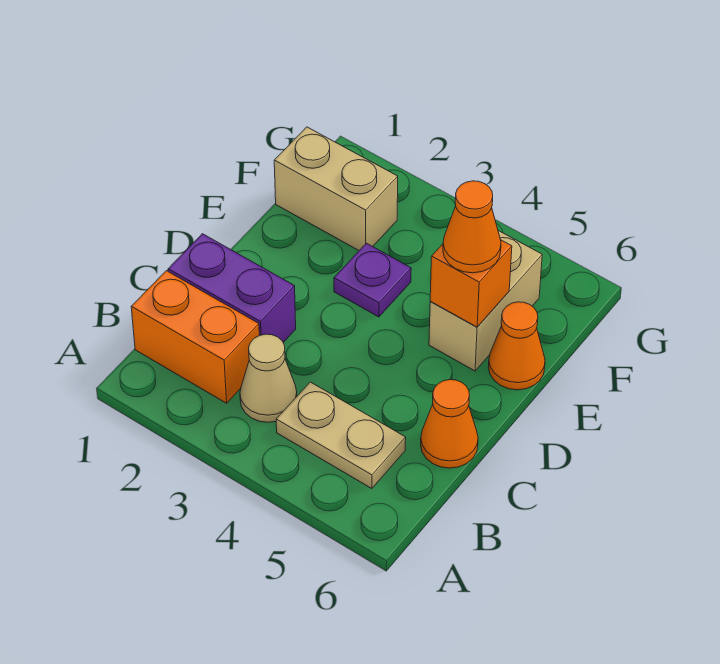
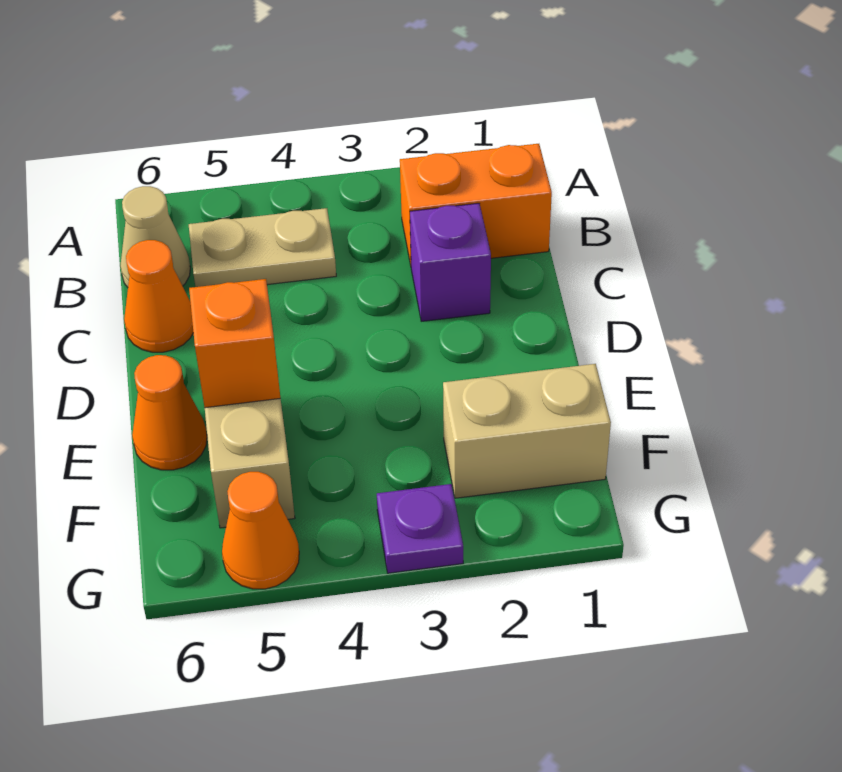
tan cone B3 level 1 -> tan cone B6 level 1
purple brick C1:C2 level 1 -> purple brick C2 level 1
purple plate E3 level 1 -> purple plate G3 level 1
orange cone E5 level 3 -> orange cone G5 level 1

